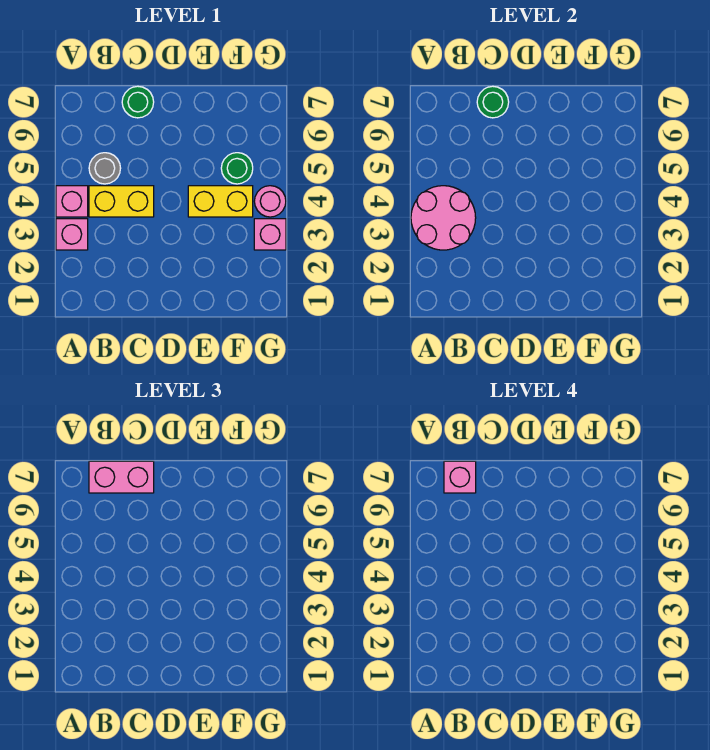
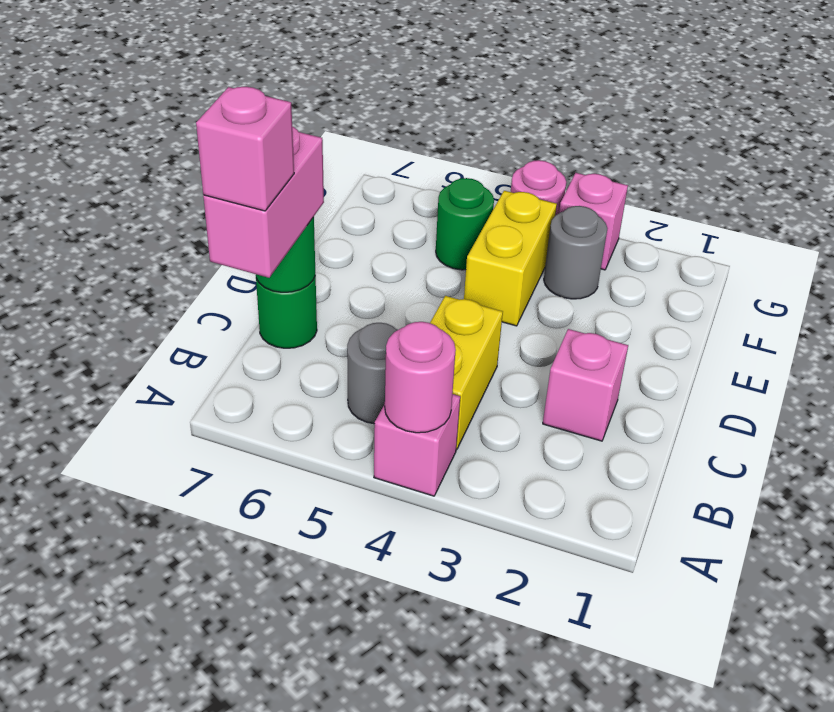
pink brick A3 level 1 -> pink brick C2 level 1
pink round brick A3:B4 level 2 -> pink round brick A4 level 2
none -> grey round brick F3 level 1

